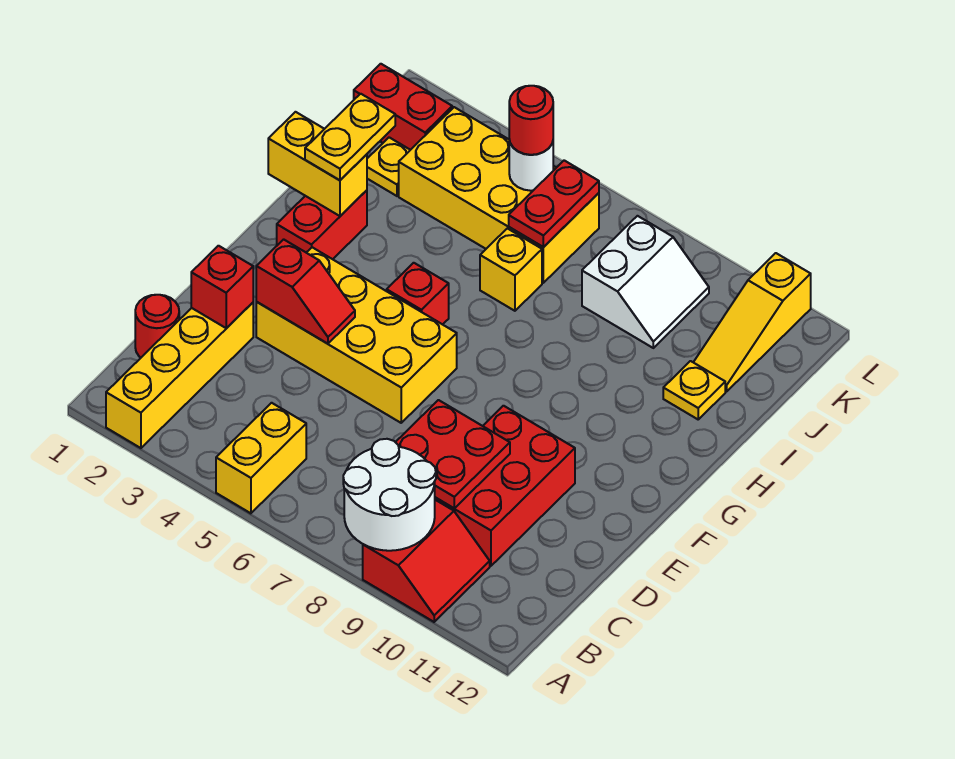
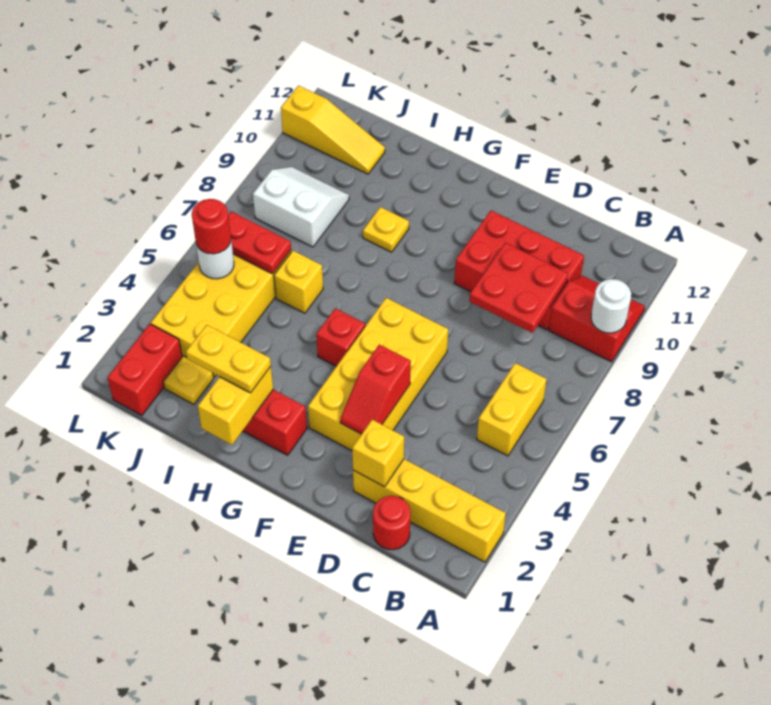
yellow brick A5:B5 level 1 -> yellow brick B5:B6 level 1
white round brick A8:B9 level 2 -> white round brick A9 level 2
red brick D2 level 2 -> yellow brick D2 level 2
red slope E3:E4 level 2 top 3 -> red slope E3:E4 level 2 top 4
yellow plate I11 level 1 -> yellow plate H9 level 1

